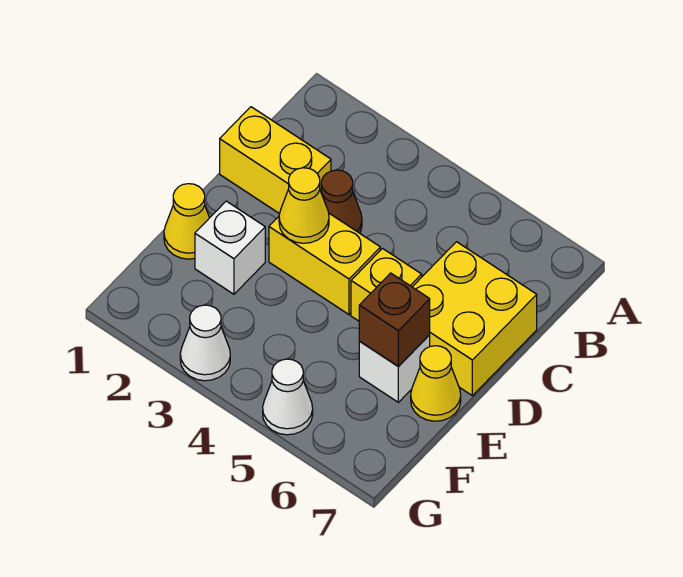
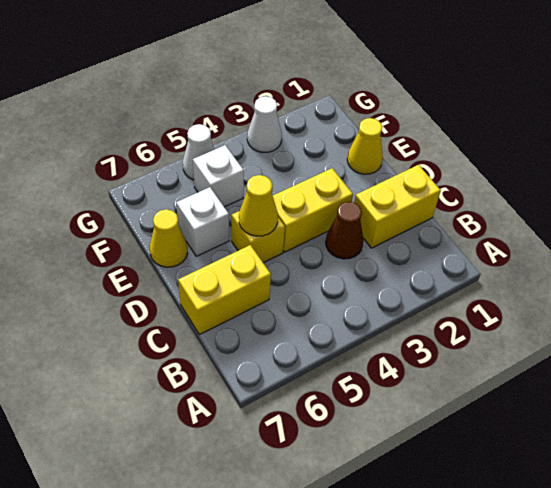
yellow brick C6:D7 level 1 -> yellow brick C6:C7 level 1
yellow cone D3 level 2 -> yellow cone D5 level 2
white brick E2 level 1 -> white brick F5 level 1
brown brick E6 level 2 -> none

